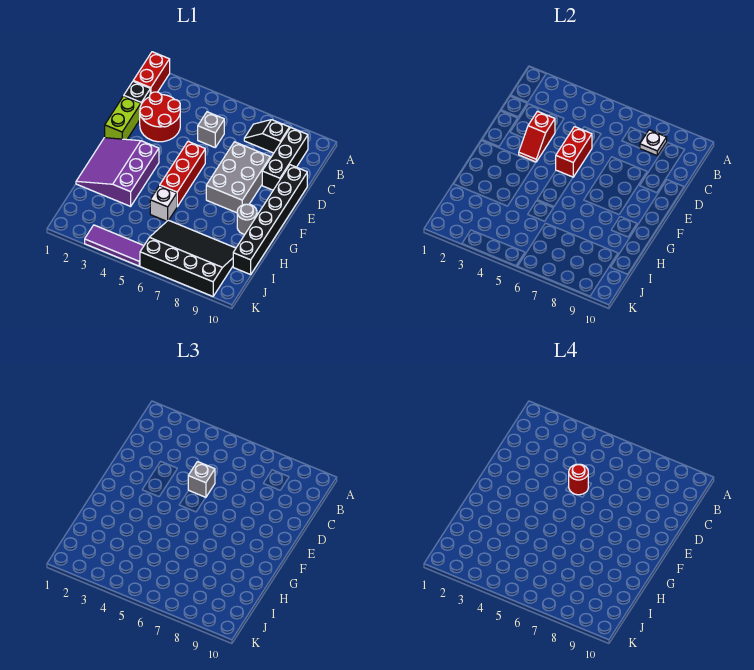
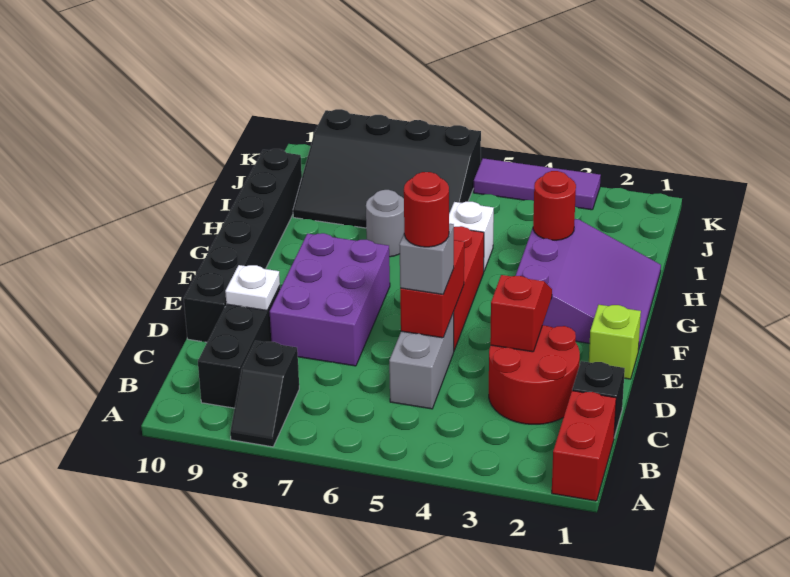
black slope B7:B8 level 1 top 8 -> black slope A8:B8 level 1 top B
white plate B8 level 2 -> white plate D9 level 2
grey brick C5 level 1 -> grey brick C5:D5 level 1
lime brick D1:E1 level 1 -> lime brick E1 level 1
grey brick D7:F8 level 1 -> purple brick D7:F8 level 1
grey round brick G9 level 1 -> grey round brick H7 level 1
none -> red round brick H3 level 2

